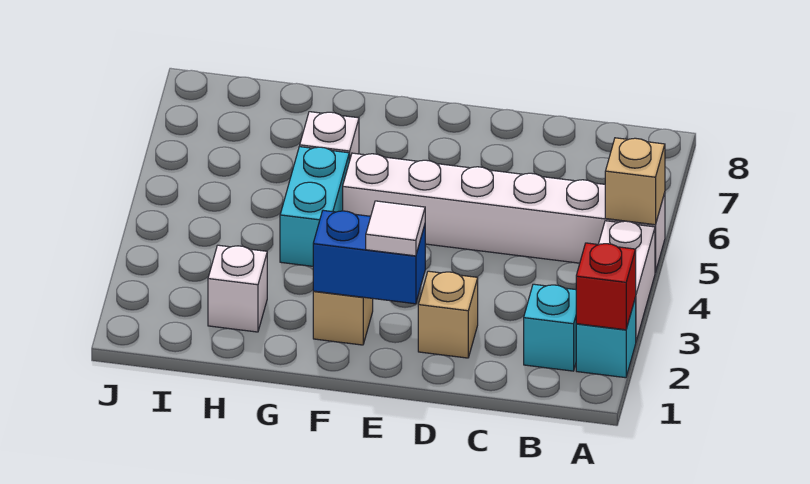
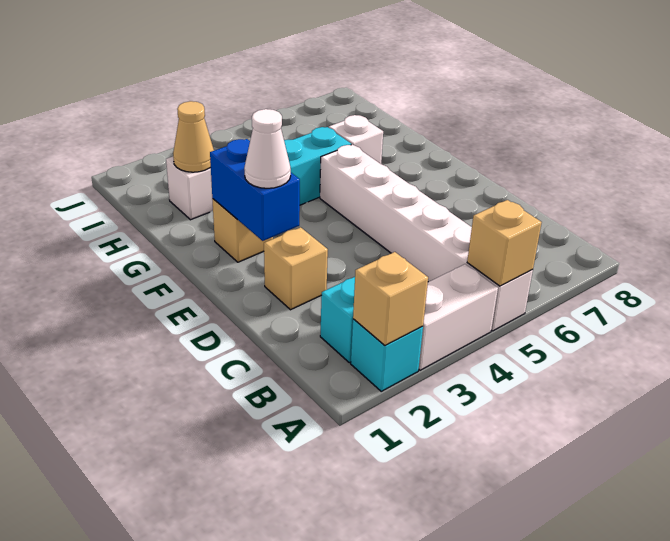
red brick A2 level 2 -> tan brick A2 level 2
white tile E2 level 3 -> white cone E2 level 3
none -> tan cone H2 level 2

